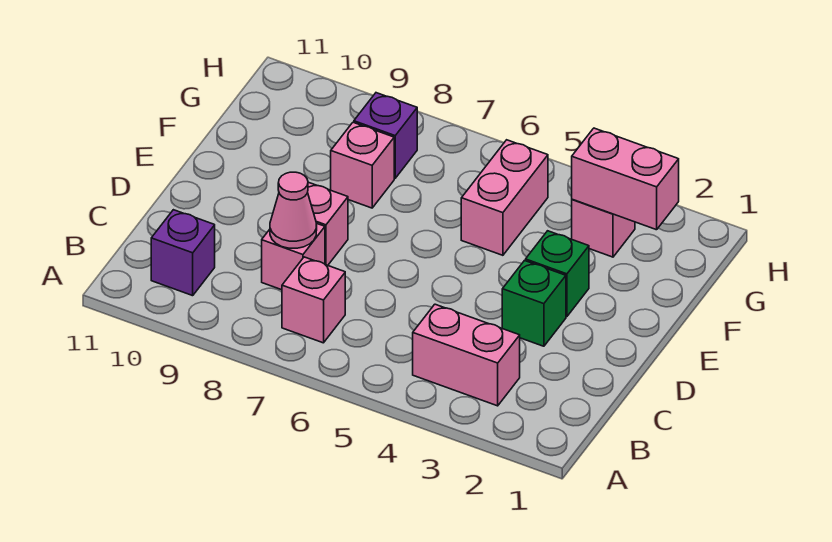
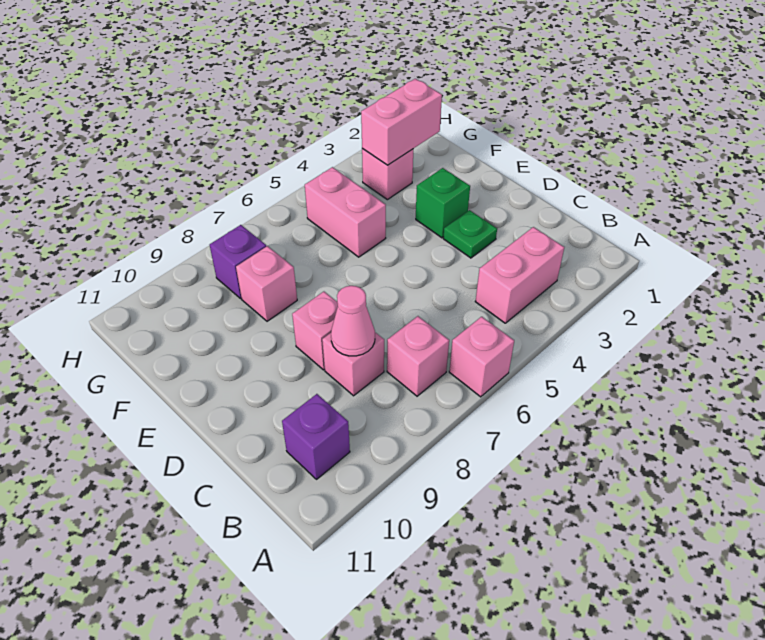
none -> pink brick A6 level 1
green brick D3 level 1 -> green plate D3 level 1

